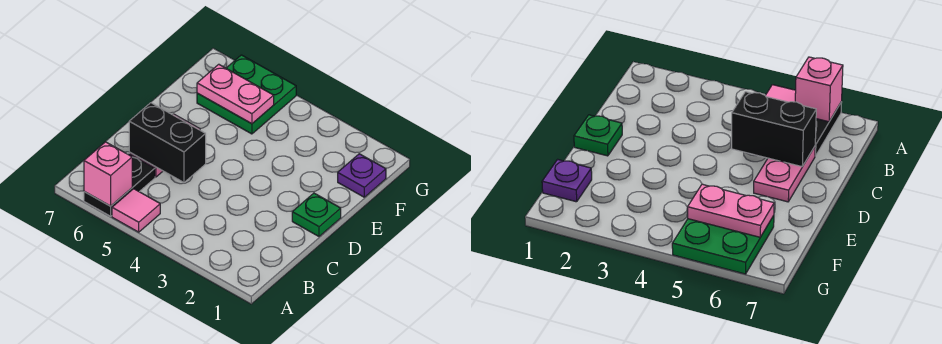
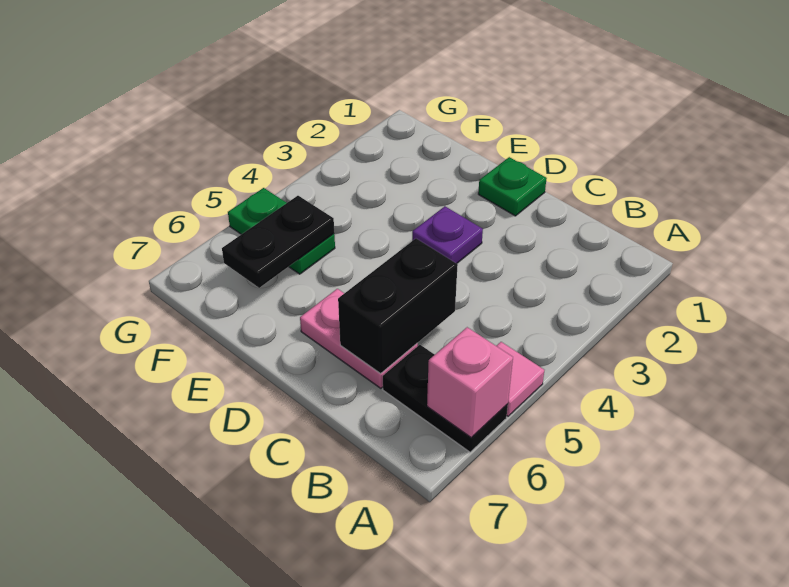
purple plate F1 level 1 -> purple plate D3 level 1
green plate F5:G6 level 1 -> green plate F5:G5 level 1
pink plate F5:F6 level 2 -> black plate F5:F6 level 2

